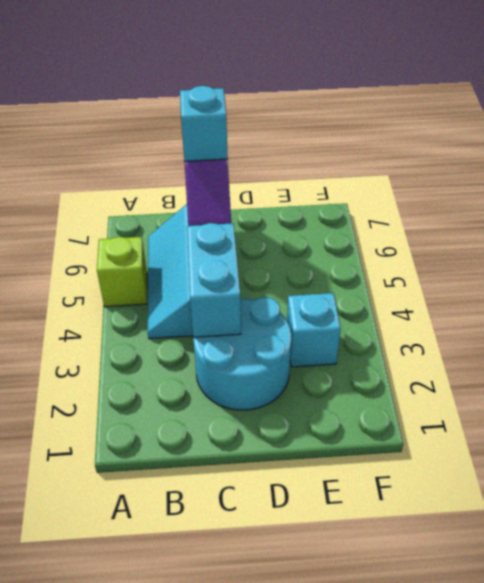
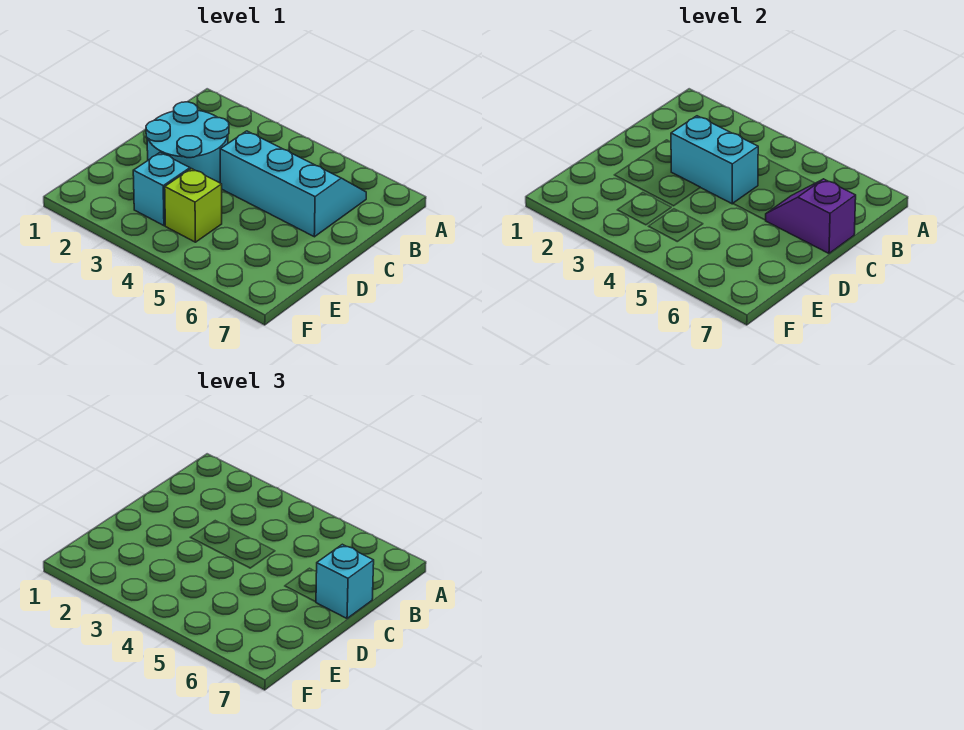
lime brick A5 level 1 -> lime brick E4 level 1

